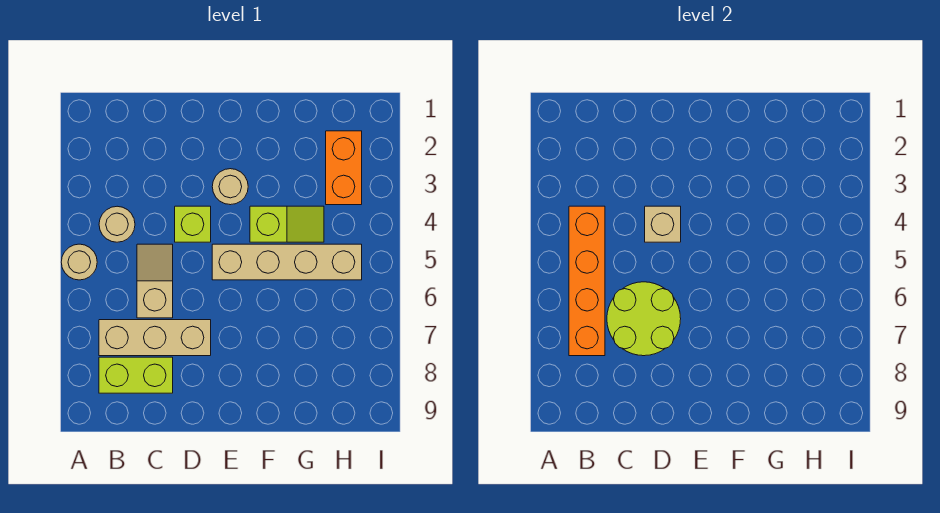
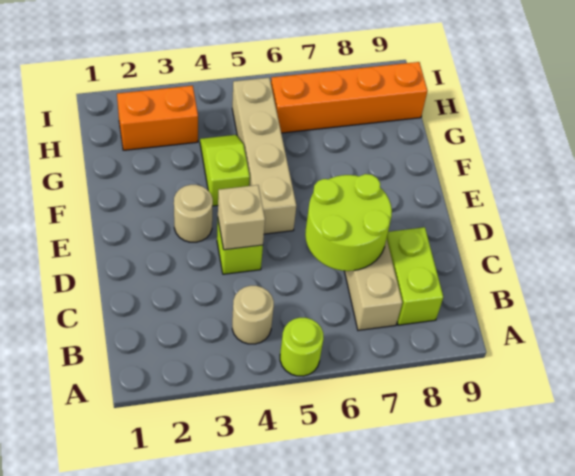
tan round brick A5 level 1 -> lime round brick A5 level 1
orange brick B4:B7 level 2 -> orange brick H6:H9 level 1
tan slope C5:C6 level 1 top 6 -> none

